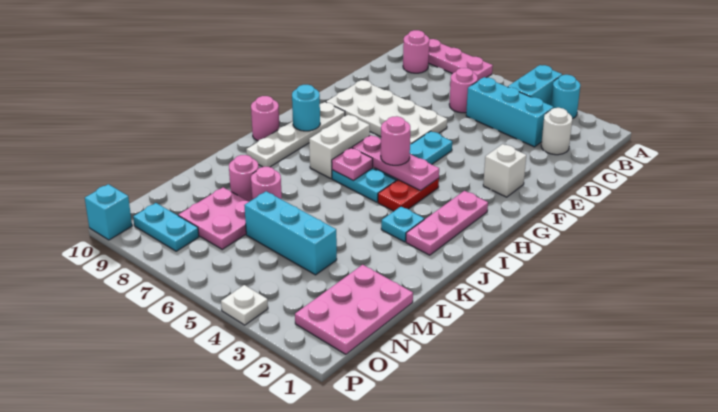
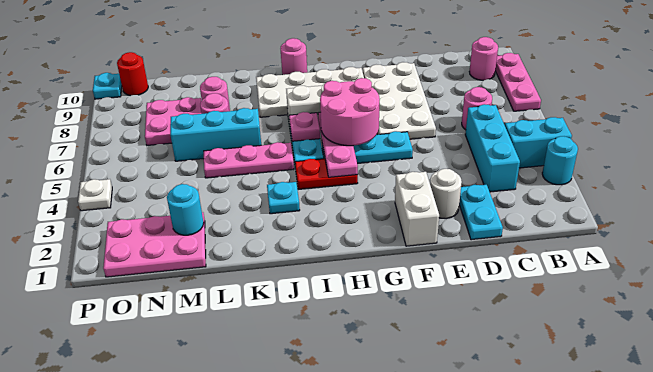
white round brick C2 level 1 -> white round brick E2 level 1
white brick F2 level 1 -> white brick F1:F2 level 1
white plate G9:J9 level 1 -> white plate G8:J9 level 1
pink plate H2:J2 level 1 -> pink plate J5:L5 level 1
pink round brick H5 level 3 -> pink round brick G5:H6 level 3
cyan round brick H9 level 2 -> cyan round brick M2 level 2
cyan brick M4:M6 level 1 -> cyan brick K6:M6 level 1
cyan plate O8:O9 level 1 -> cyan plate D1:D2 level 1
none -> red round brick O10 level 1
cyan brick P10 level 1 -> cyan plate P10 level 1

